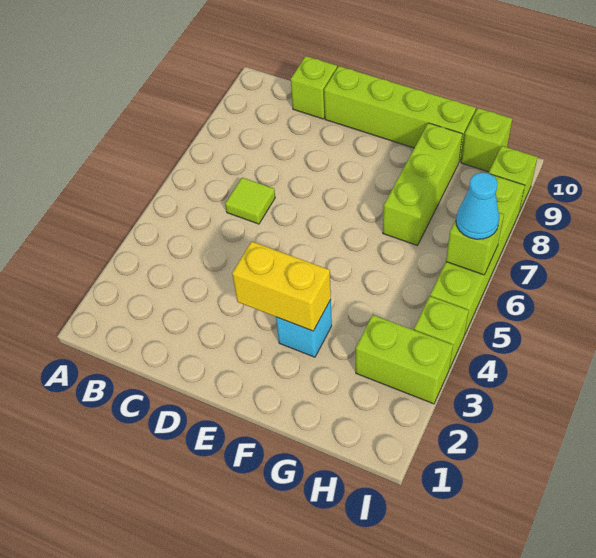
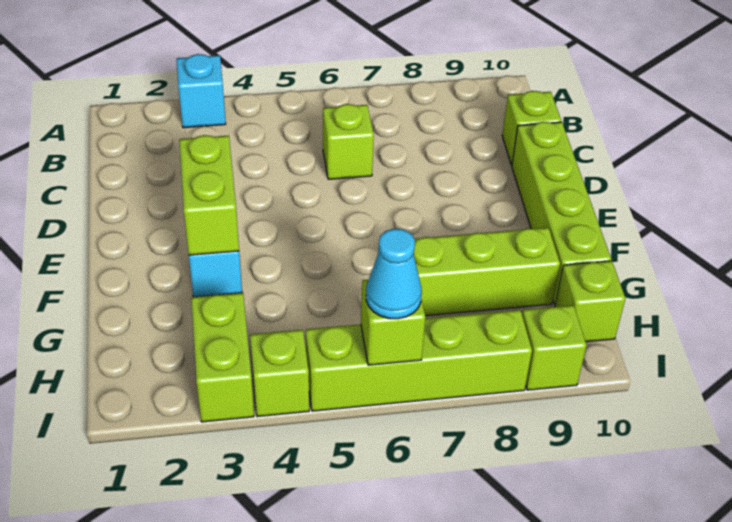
none -> cyan brick A3 level 1
lime tile C6 level 1 -> lime brick C6 level 1
yellow brick E3:F3 level 2 -> lime brick E3:F3 level 2

